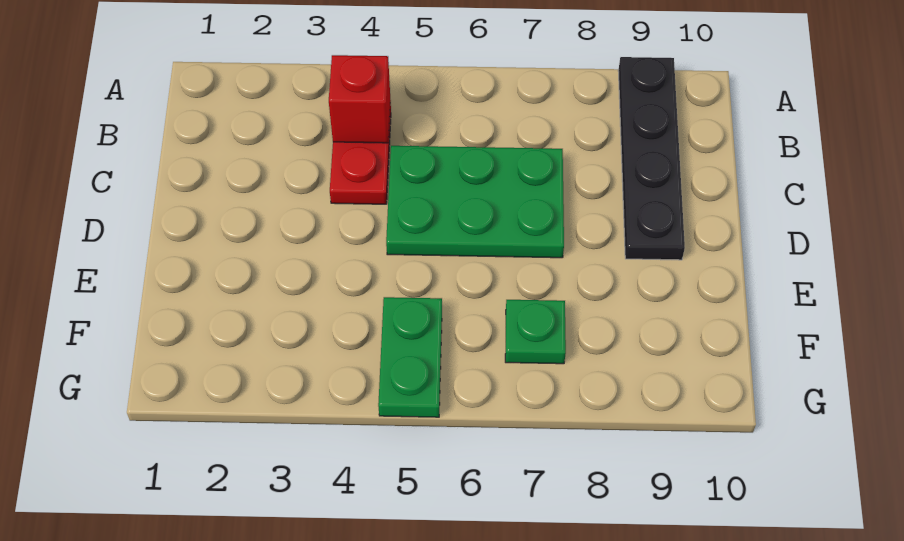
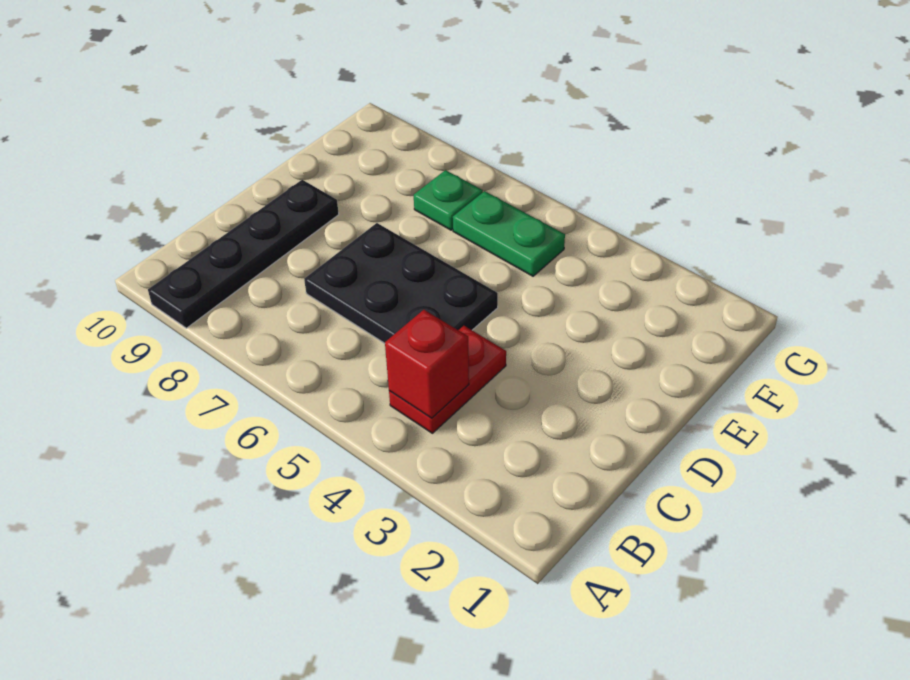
green plate C5:D7 level 1 -> black plate C5:D7 level 1
green plate F5:G5 level 1 -> green plate F5:F6 level 1

